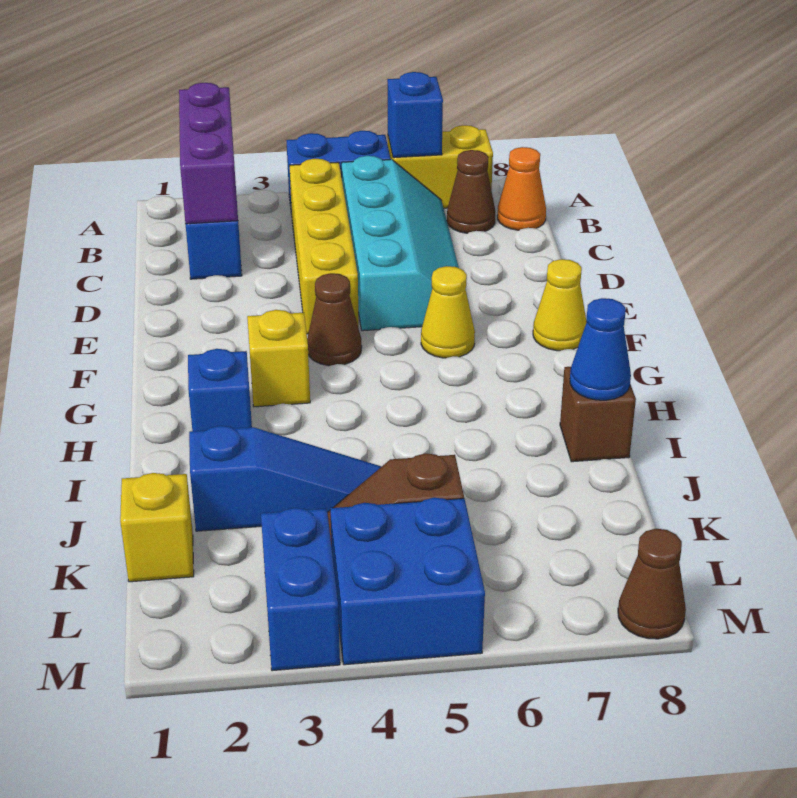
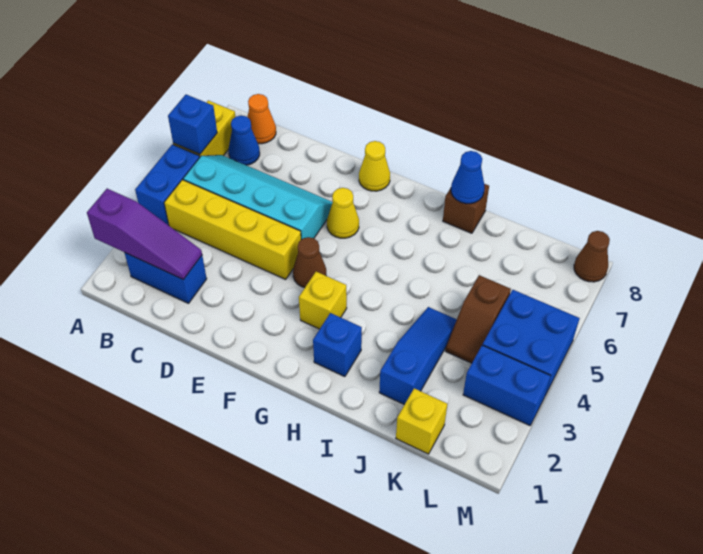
purple brick A2:C2 level 2 -> purple slope A2:C2 level 2 top A
brown cone B7 level 1 -> blue cone B7 level 1

